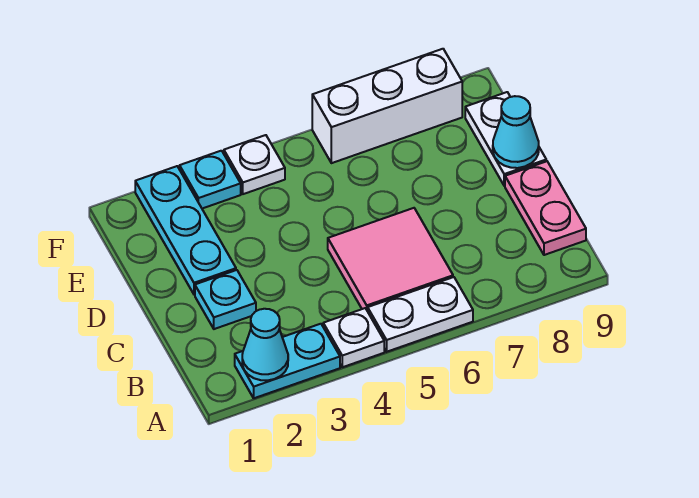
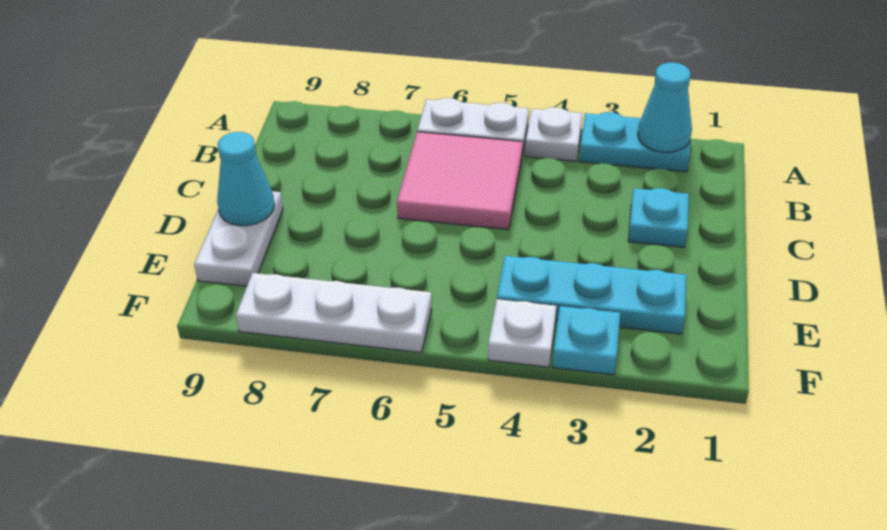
pink plate B9:C9 level 1 -> none
cyan plate D2:F2 level 1 -> cyan plate E2:E4 level 1
white brick F6:F8 level 1 -> white plate F6:F8 level 1

